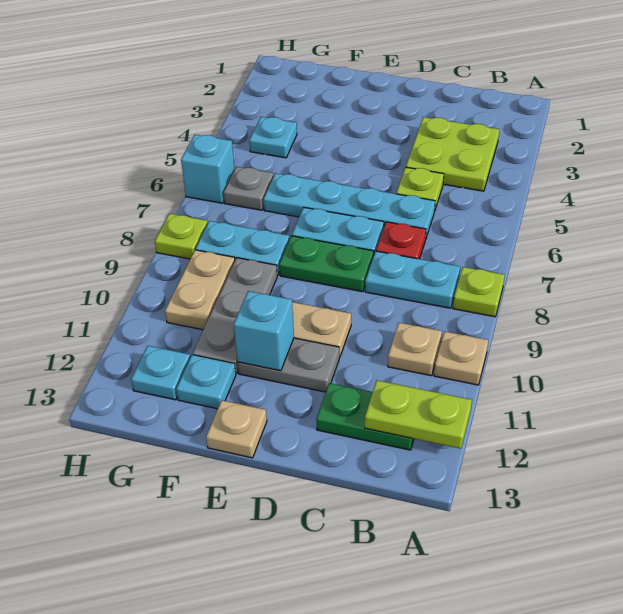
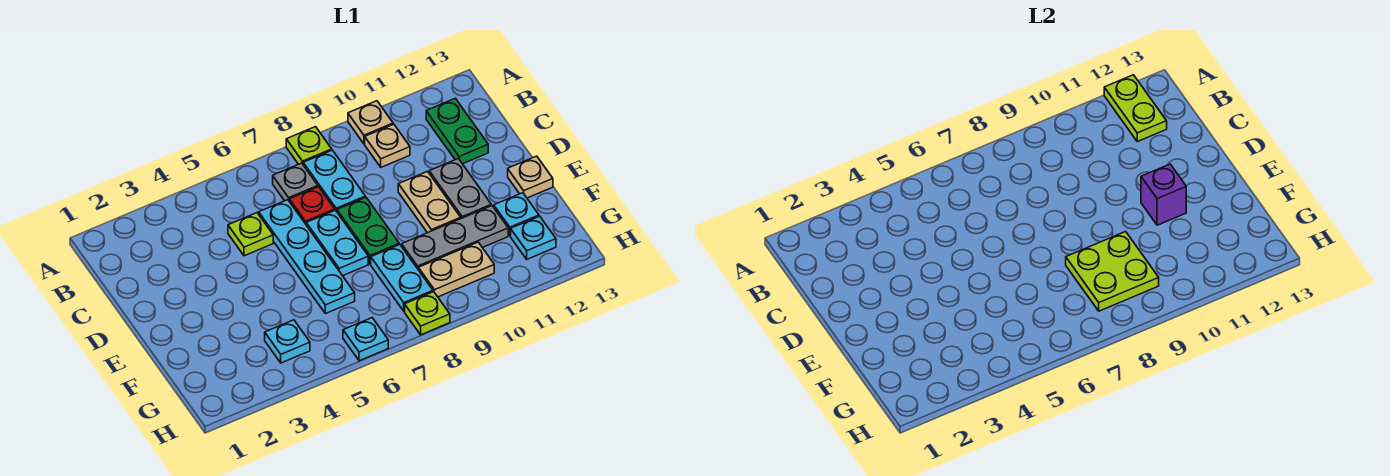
lime plate B3:C4 level 1 -> lime plate F8:G9 level 2
cyan brick E11 level 2 -> purple brick E11 level 2
grey plate G6 level 1 -> grey plate B7 level 1
cyan brick H6 level 1 -> cyan plate H6 level 1

